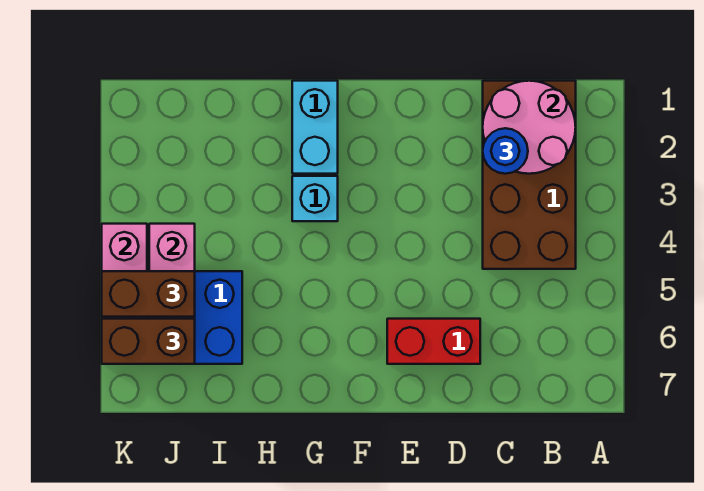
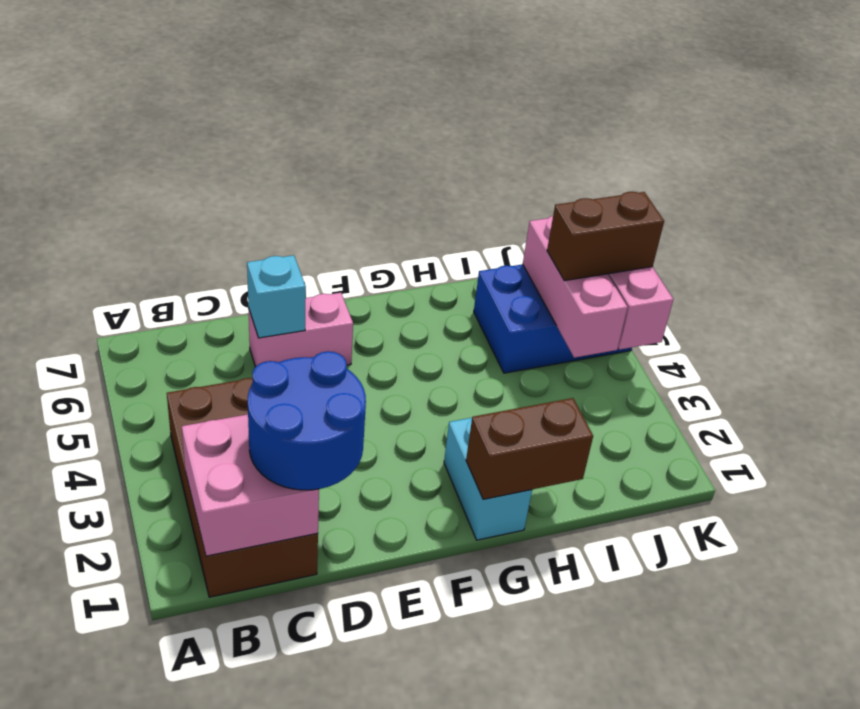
pink round brick B1:C2 level 2 -> pink brick B1:C2 level 2
blue round brick C2 level 3 -> blue round brick C1:D2 level 3
red brick D6:E6 level 1 -> pink brick D6:E6 level 1
cyan brick G3 level 1 -> cyan brick D6 level 2
brown brick J6:K6 level 3 -> brown brick G1:H1 level 2

